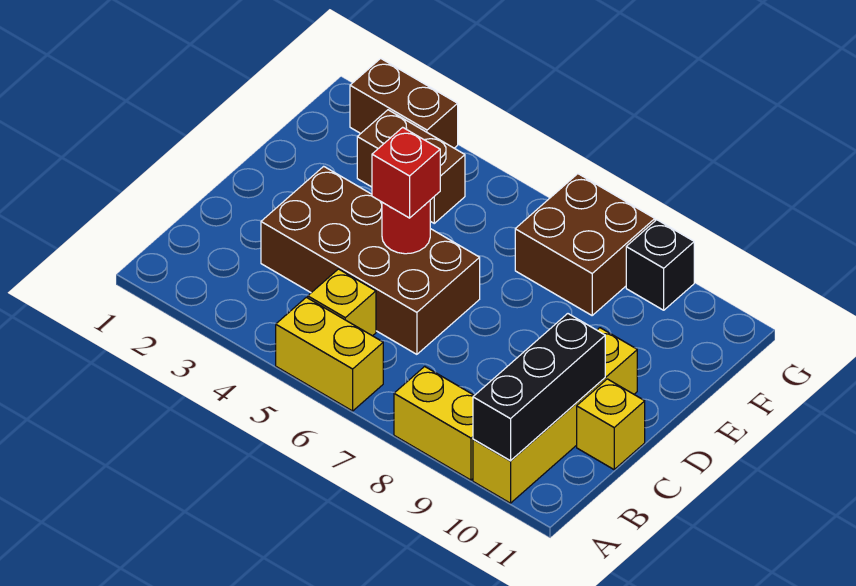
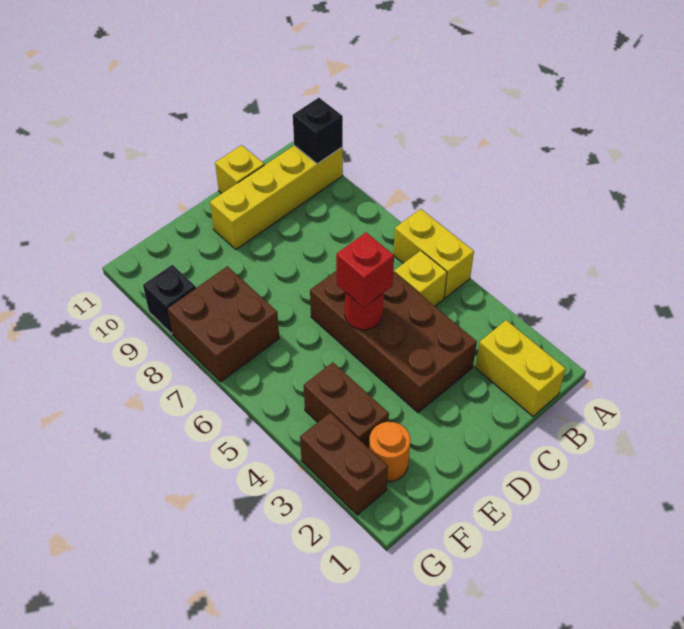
yellow brick A8:A9 level 1 -> yellow brick B1:B2 level 1
black brick A10:C10 level 2 -> black brick A10 level 2
none -> orange round brick F2 level 1

